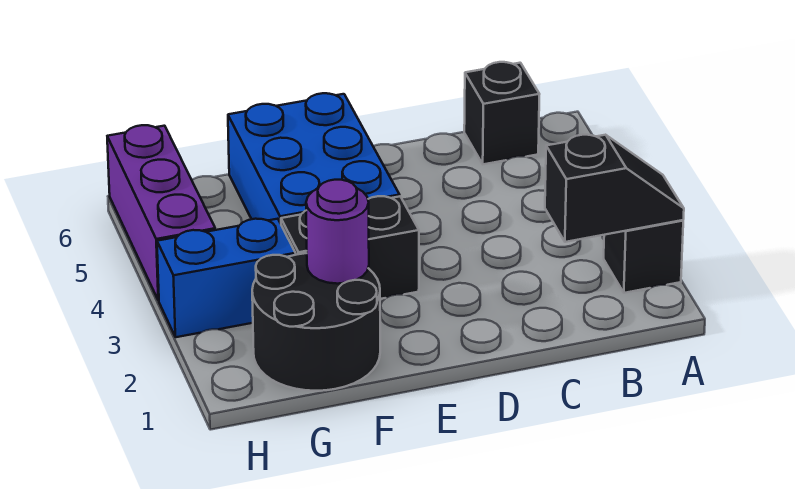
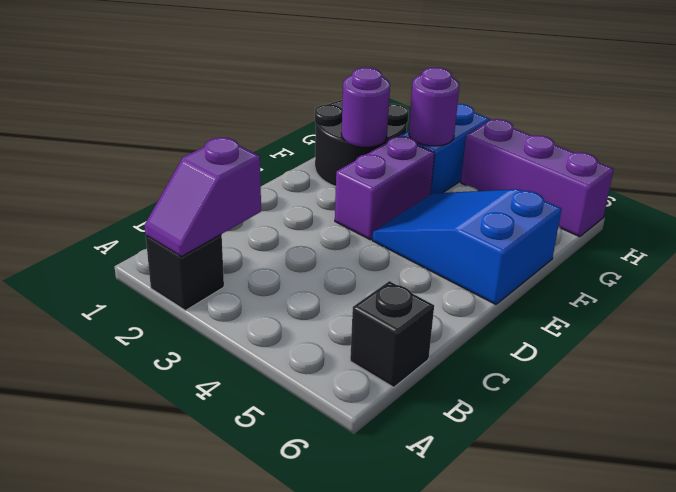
black slope A2:B2 level 2 top B -> purple slope A2:B2 level 2 top B
black brick E3:F3 level 1 -> purple brick E3:F3 level 1
blue brick E4:F6 level 1 -> blue slope E4:F6 level 1 top 6
none -> purple round brick G3 level 2

